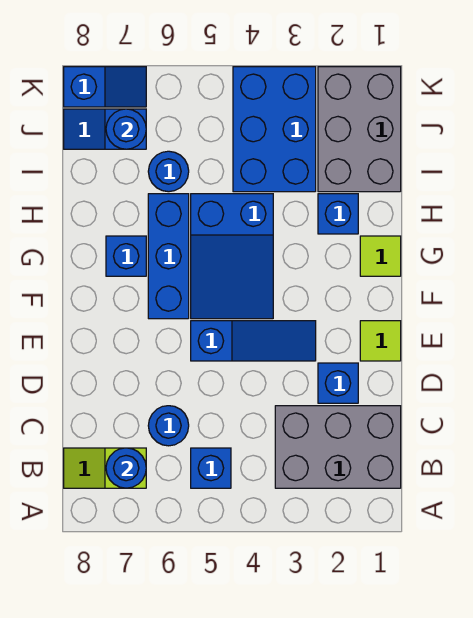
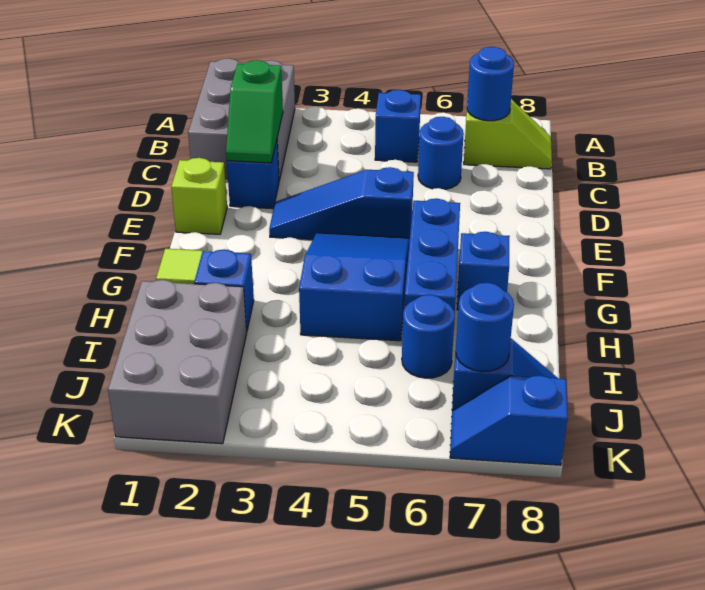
grey brick B1:C3 level 1 -> grey brick A1:C2 level 1
none -> green slope C2:D2 level 2 top C
lime tile E1 level 1 -> lime brick E1 level 1
blue brick I3:K4 level 1 -> none

